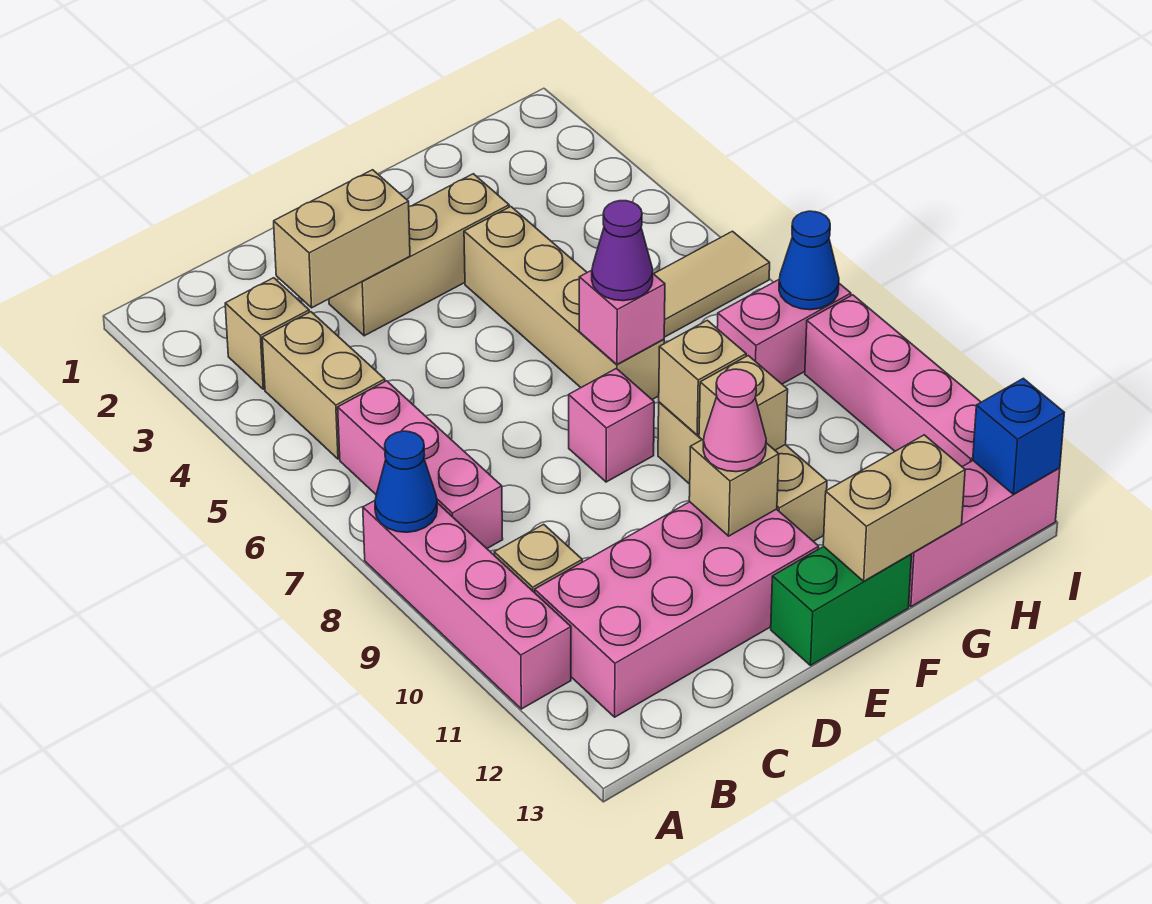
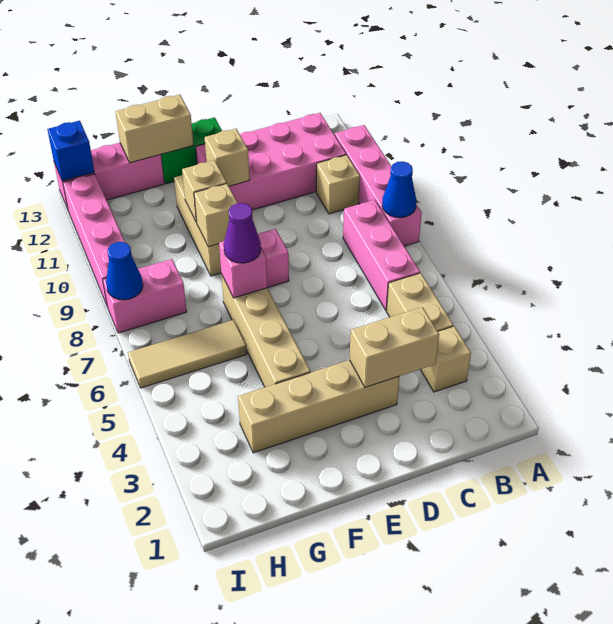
tan brick D3:F3 level 1 -> tan brick D3:G3 level 1
pink cone E11 level 3 -> none

